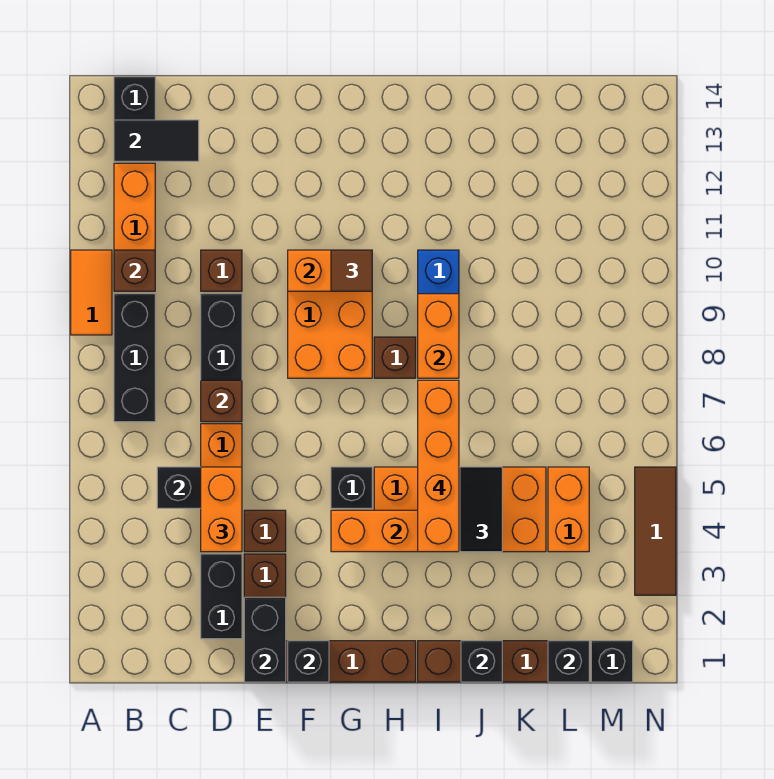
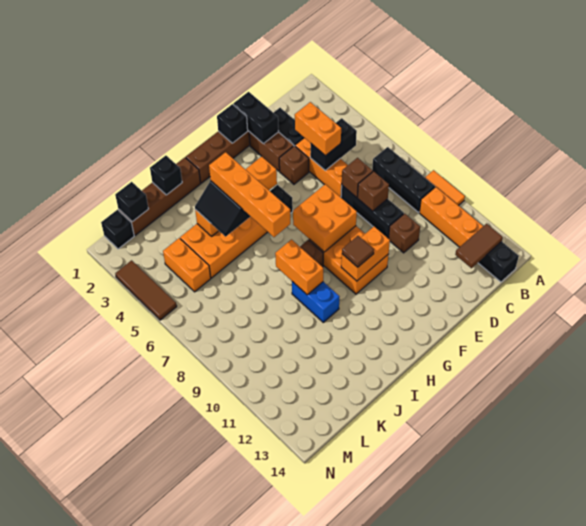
brown brick B10 level 2 -> brown brick D8 level 2
black tile B13:C13 level 2 -> brown tile B13:C13 level 2
none -> orange brick F7:G8 level 2

